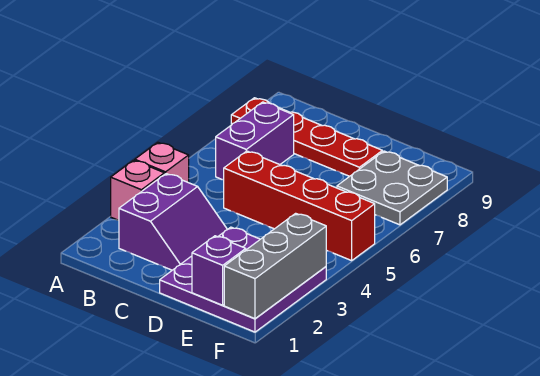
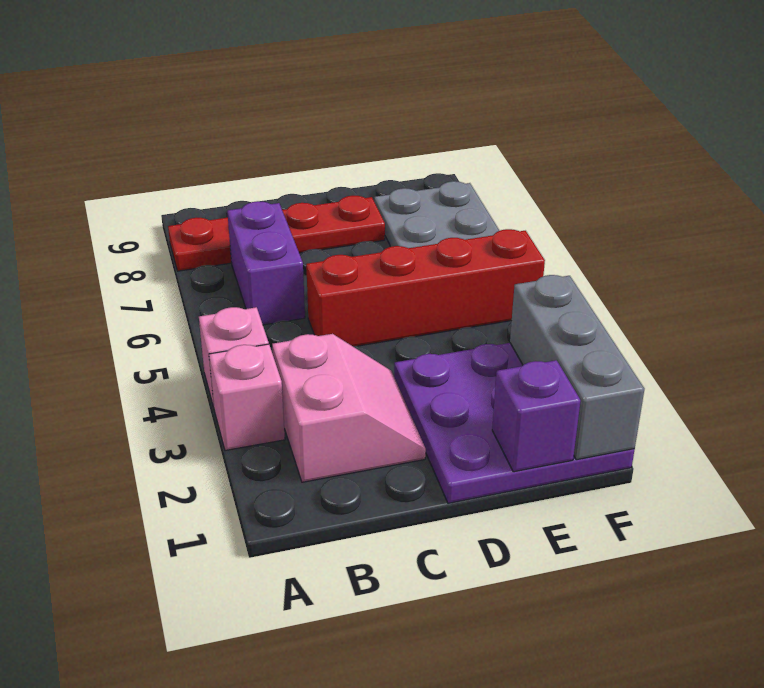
purple slope B2:C3 level 1 top B -> pink slope B2:C3 level 1 top B

